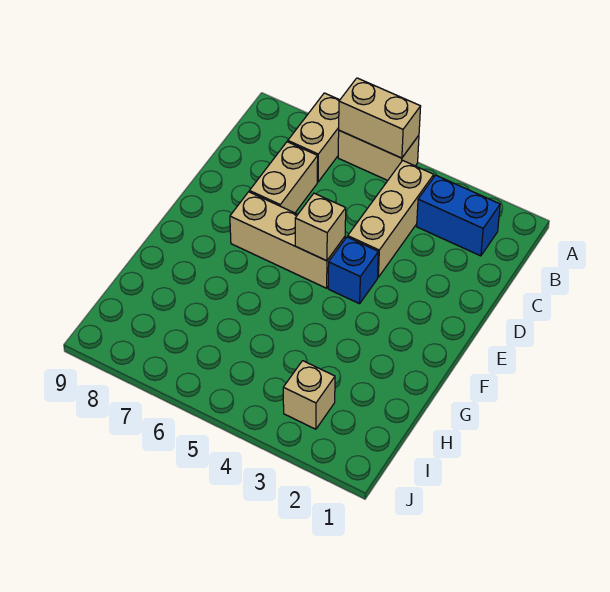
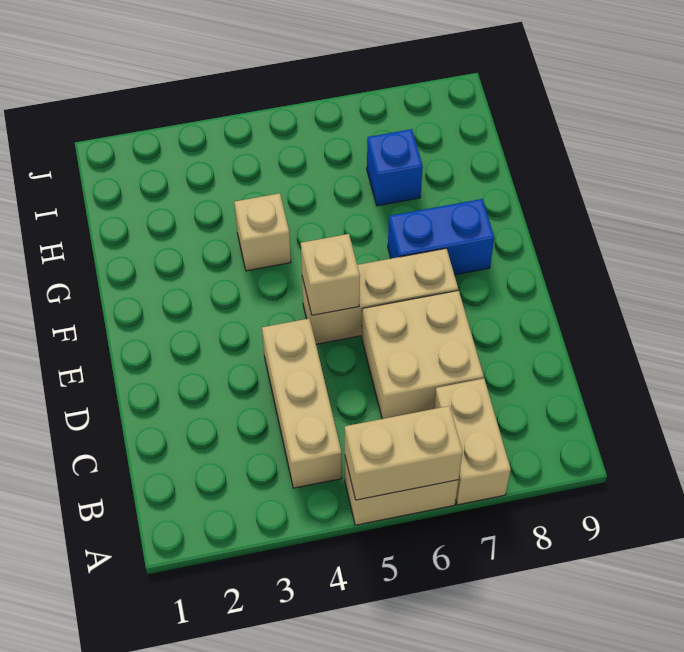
blue brick B2:B3 level 1 -> blue brick F7:F8 level 1
tan brick C7:D7 level 1 -> tan brick C6:D7 level 1
blue brick E4 level 1 -> blue brick H7 level 1
tan brick I3 level 1 -> tan brick G4 level 1

